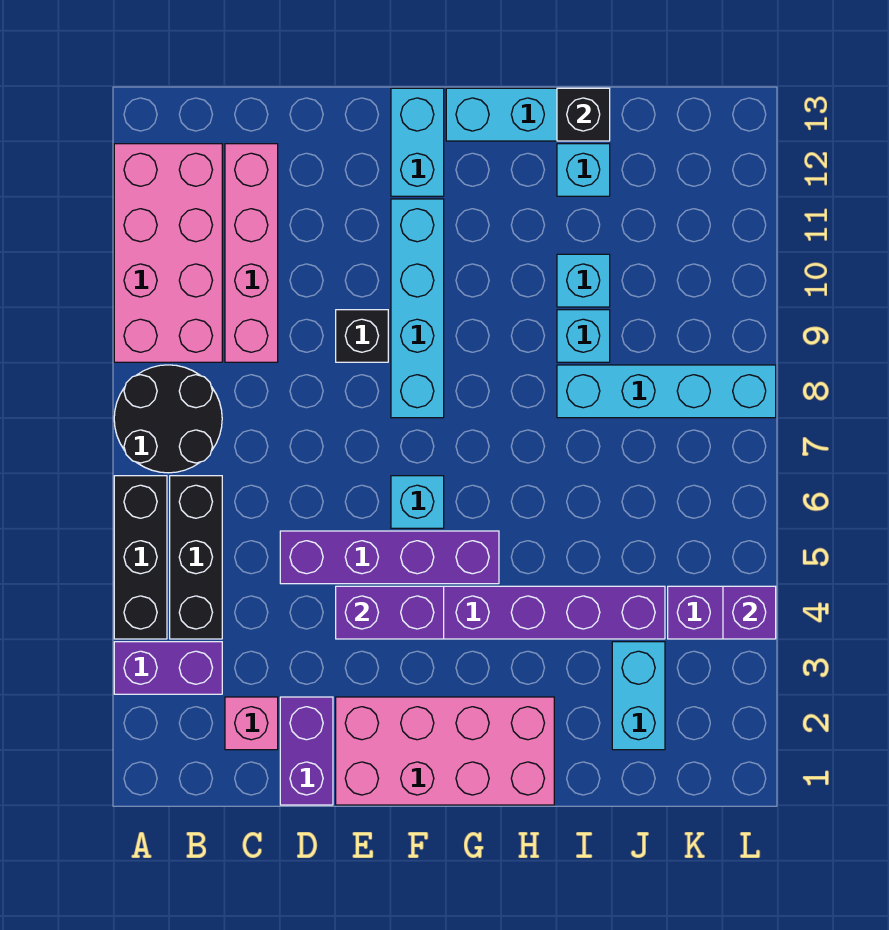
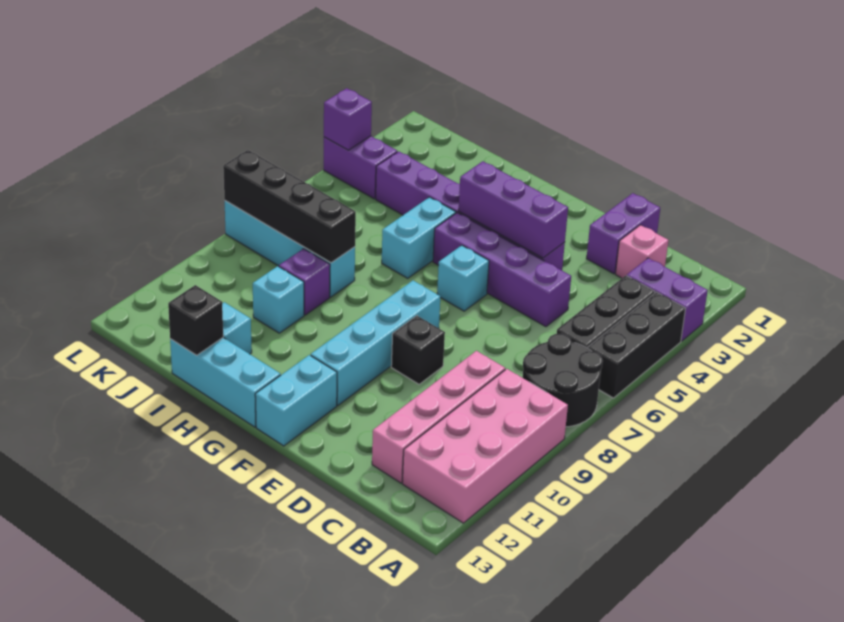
pink brick E1:H2 level 1 -> none
purple brick E4:F4 level 2 -> purple brick E4:G4 level 2
none -> black brick I8:L8 level 2
cyan brick I9 level 1 -> purple brick I9 level 1
cyan brick J2:J3 level 1 -> cyan brick H5:H6 level 1

